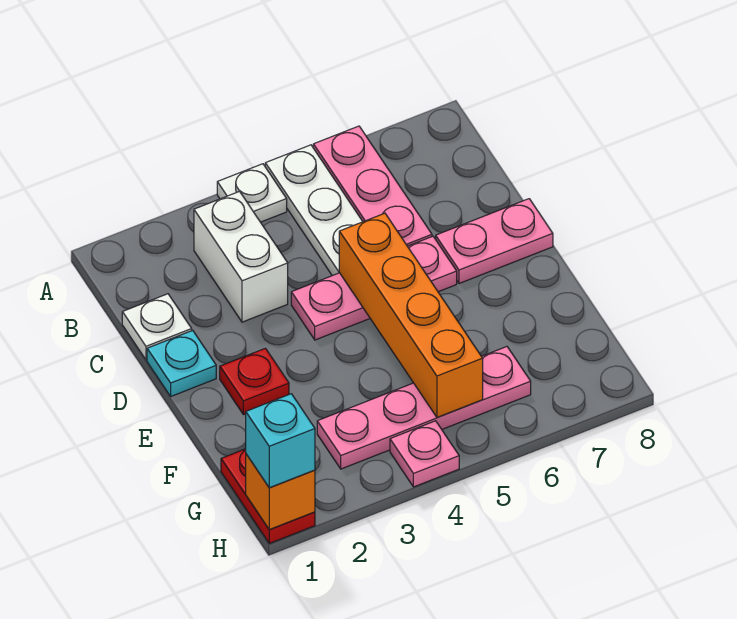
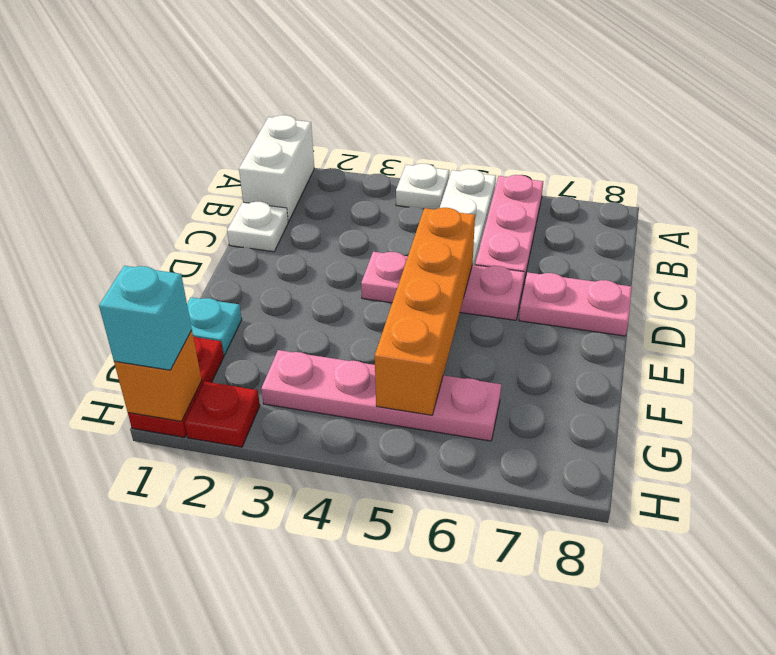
white brick B3:C3 level 1 -> white brick A1:B1 level 1
cyan plate D1 level 1 -> cyan plate F1 level 1
red plate E2 level 1 -> red plate H2 level 1
pink plate H4 level 1 -> none

